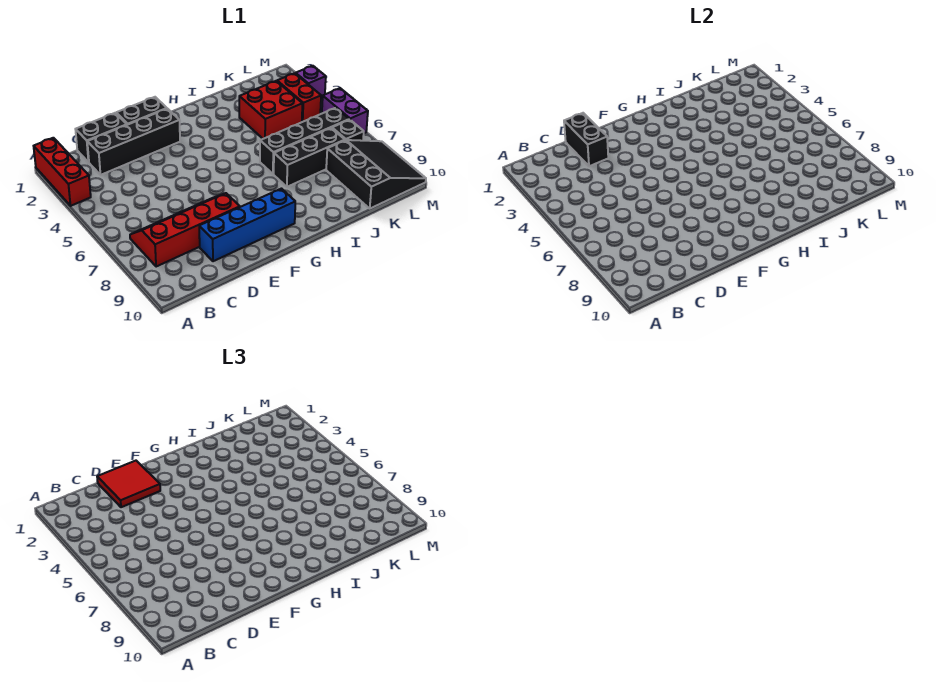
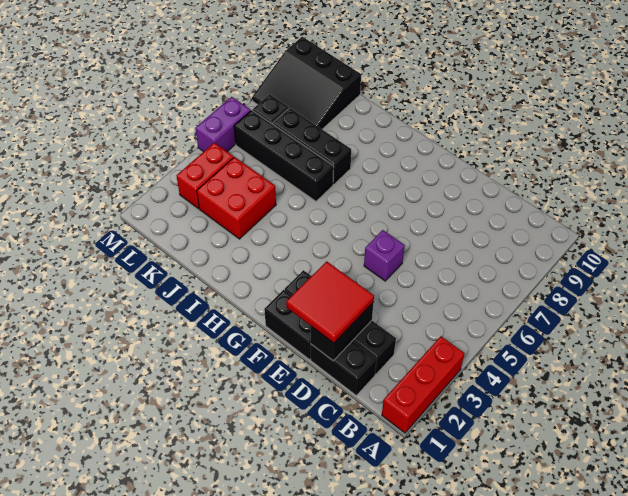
red slope B7:E8 level 1 top 8 -> none
blue brick D9:G9 level 1 -> none
black slope K8:M10 level 1 top K -> black slope K8:M10 level 1 top 10
purple brick M3 level 1 -> purple brick E5 level 1

